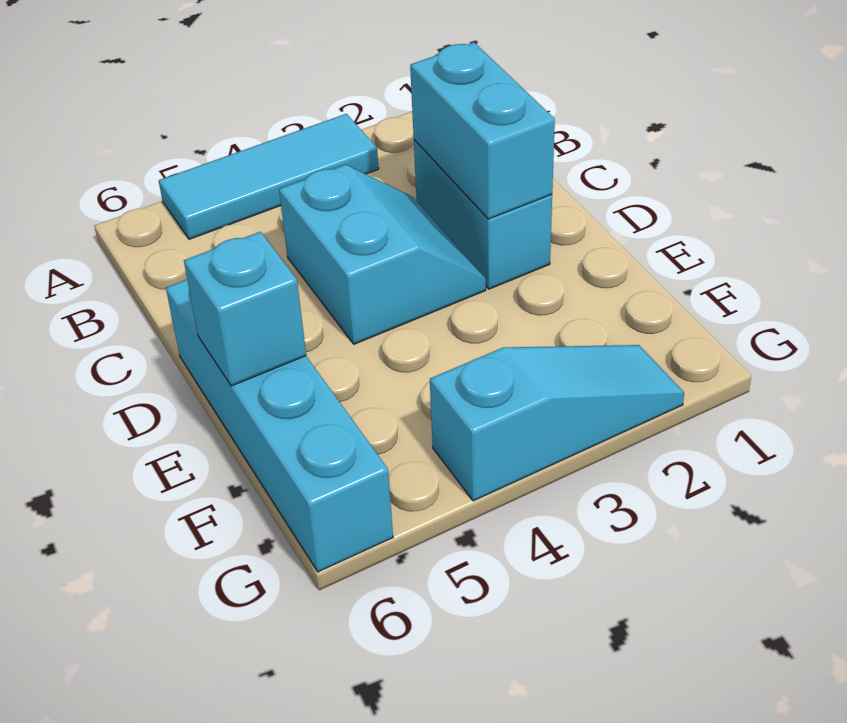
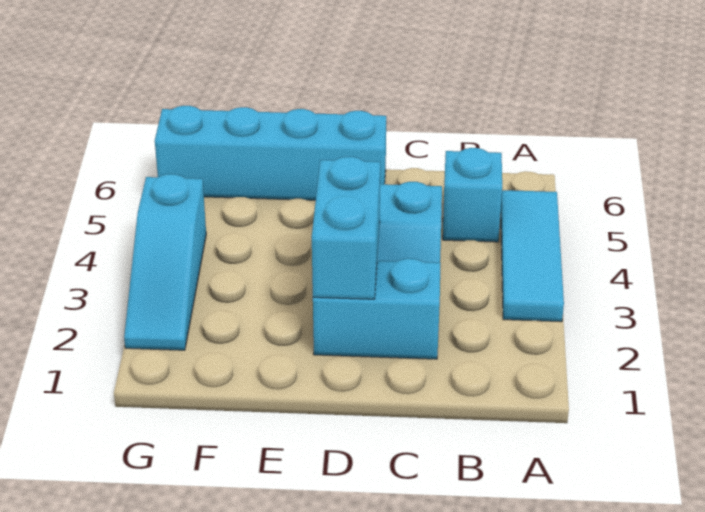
cyan brick C2:D2 level 2 -> cyan brick D2:D3 level 2
cyan brick E6 level 2 -> cyan brick B5 level 1

